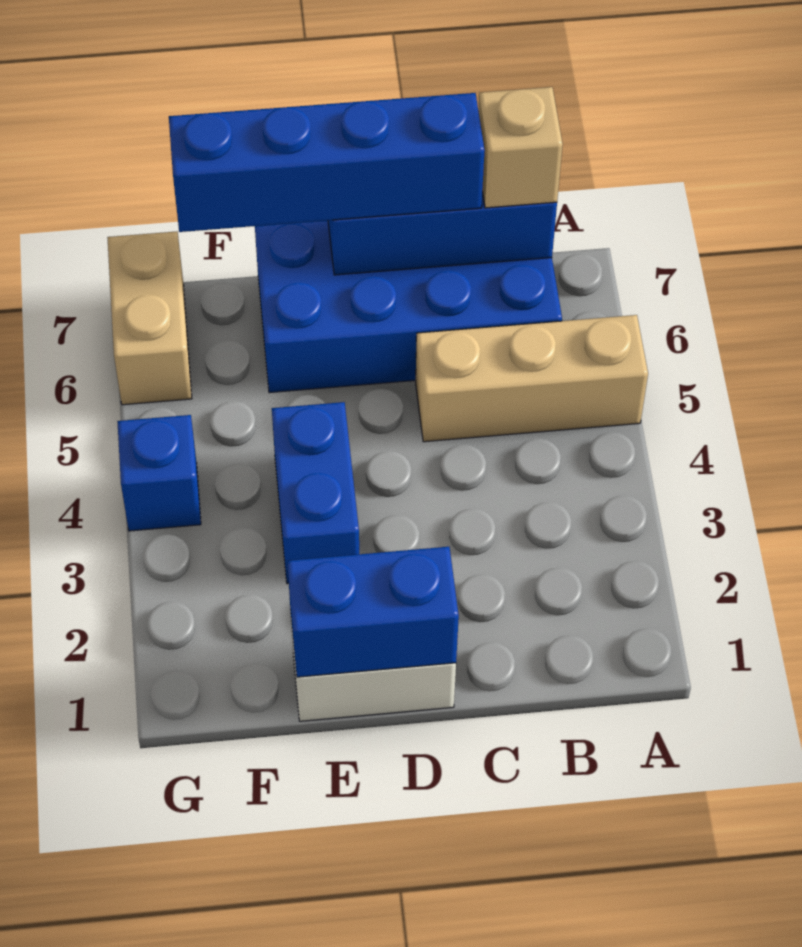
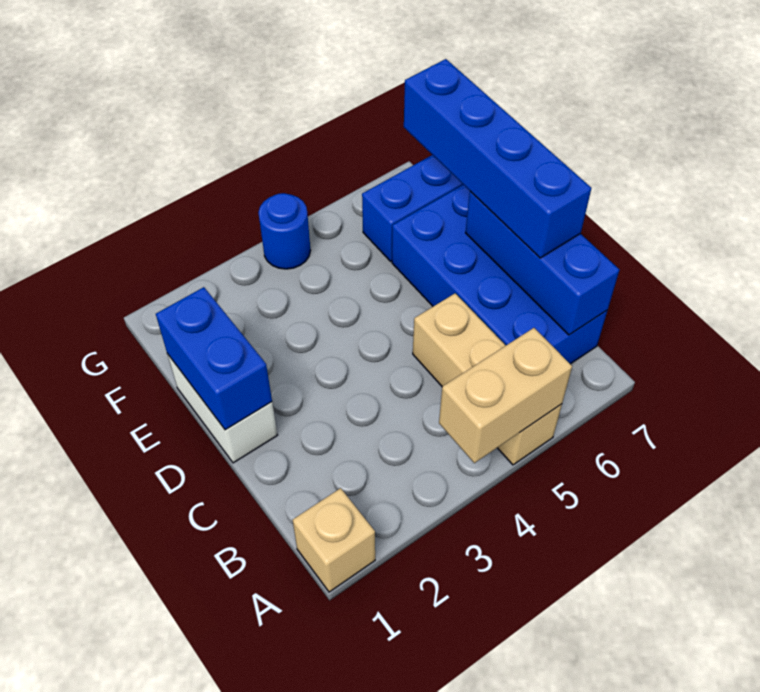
tan brick B7 level 3 -> tan brick A1 level 1
blue brick E3:E4 level 1 -> blue brick F6:F7 level 1
blue brick G4 level 1 -> blue round brick G4 level 1
tan brick G6:G7 level 1 -> tan brick A4:A5 level 2

